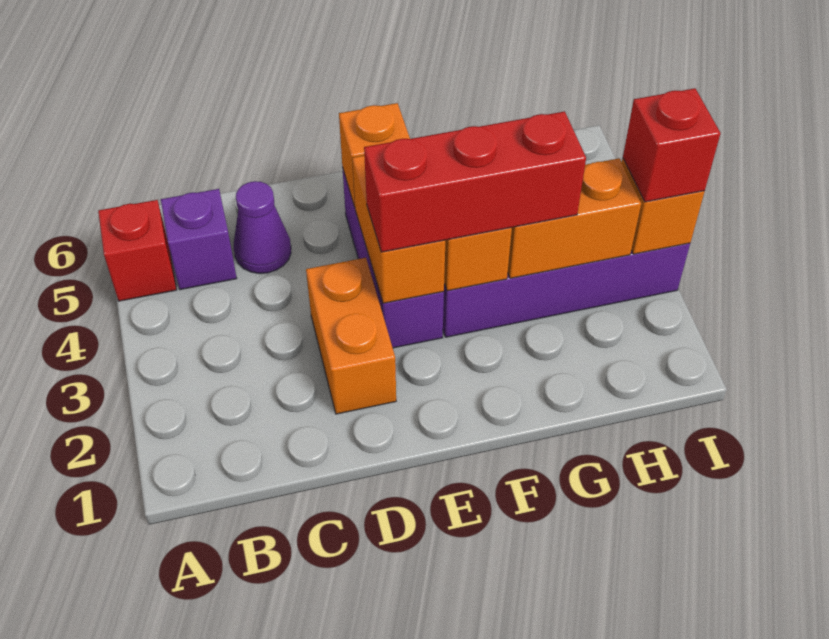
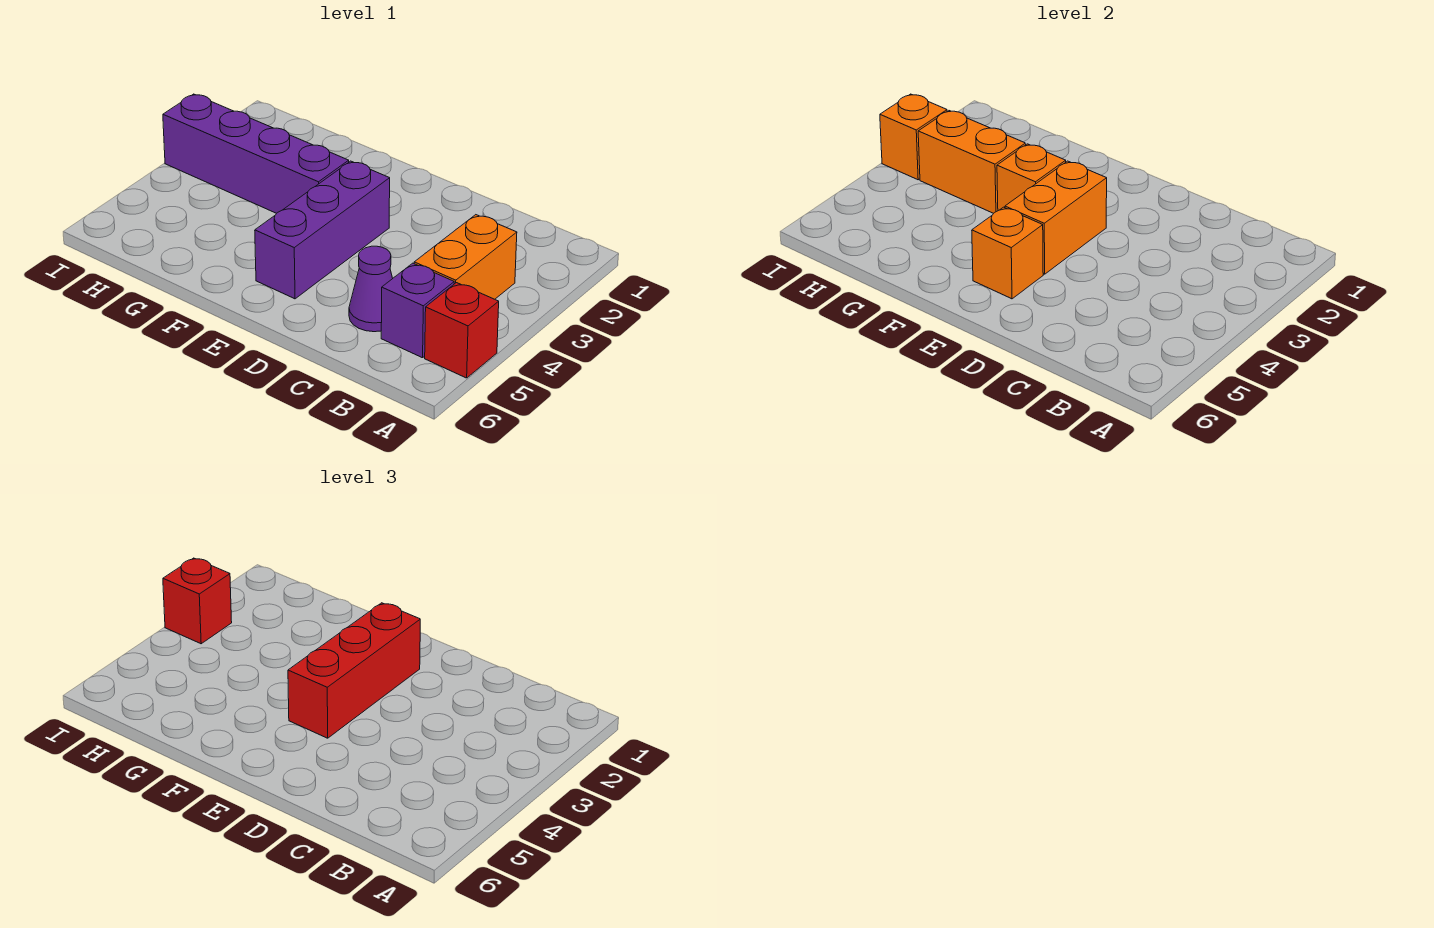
orange brick D2:D3 level 1 -> orange brick B3:B4 level 1
red brick E3:G3 level 3 -> red brick E2:E4 level 3

